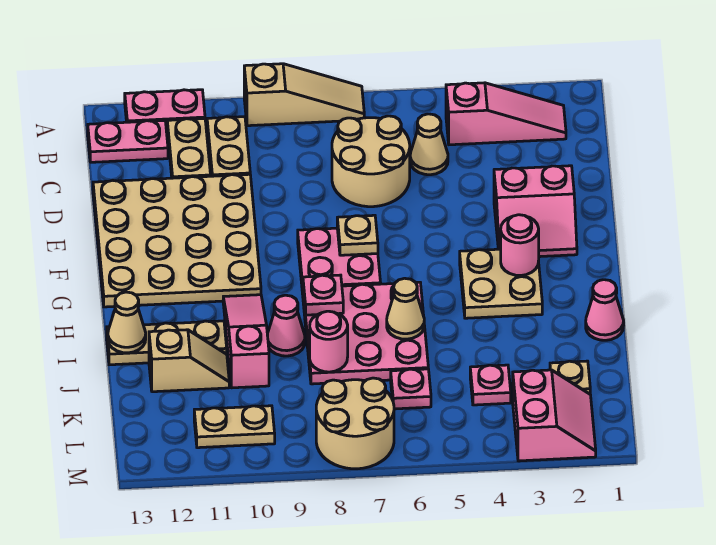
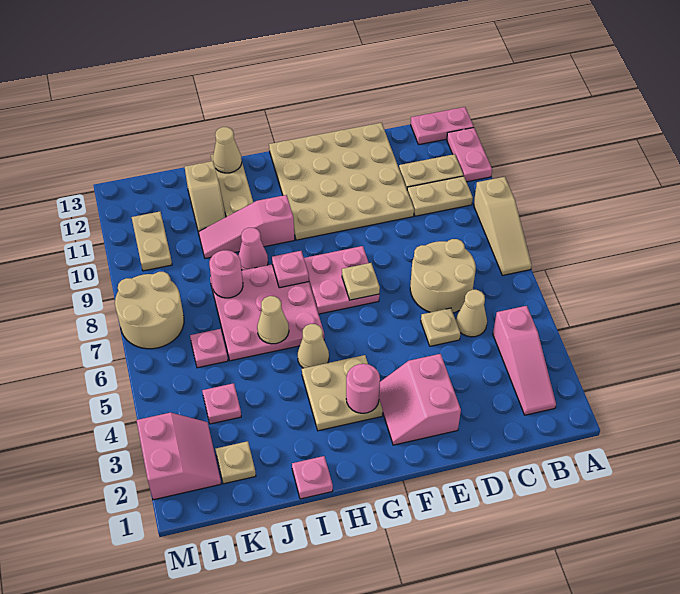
pink plate B12:B13 level 1 -> pink plate A13:B13 level 1
none -> tan plate D5 level 1
none -> tan cone H5 level 1
pink slope H10:J10 level 1 top J -> pink slope H10:J10 level 1 top H
pink cone I1 level 1 -> pink plate I1 level 1
pink slope L2:M3 level 1 top 3 -> pink slope L2:M3 level 1 top M

